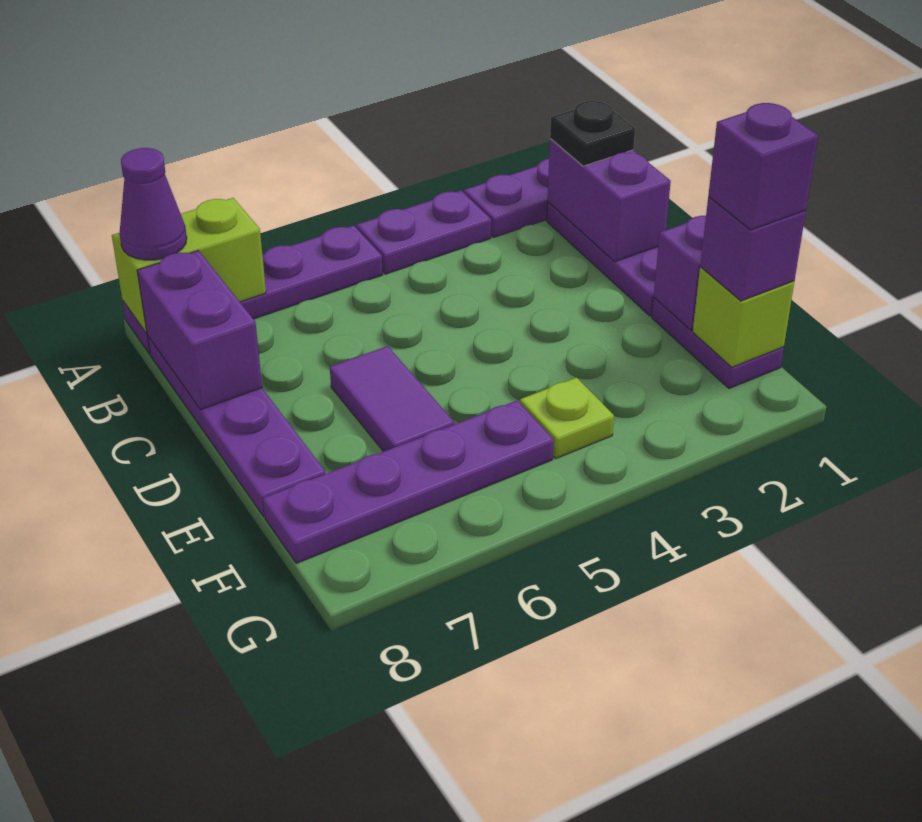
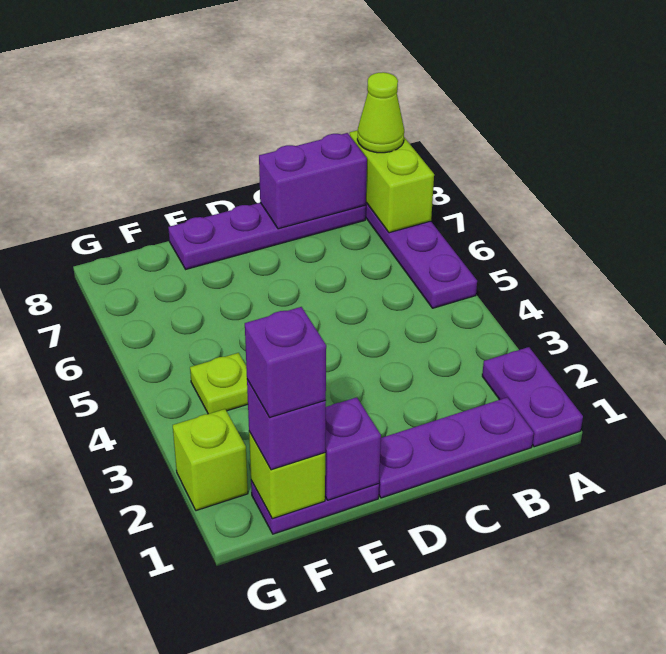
purple plate A3:A4 level 1 -> none
purple cone A8 level 3 -> lime cone A8 level 3
purple brick B1:C1 level 2 -> none
black plate B1 level 3 -> none
purple tile D6:E6 level 1 -> none
purple plate F5:F8 level 1 -> none
none -> lime brick G2 level 1

